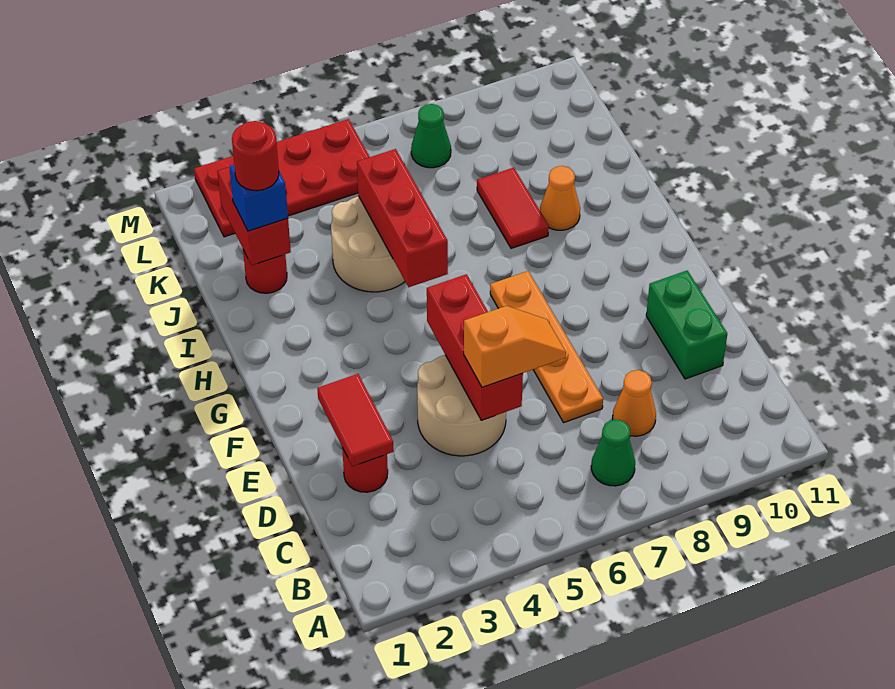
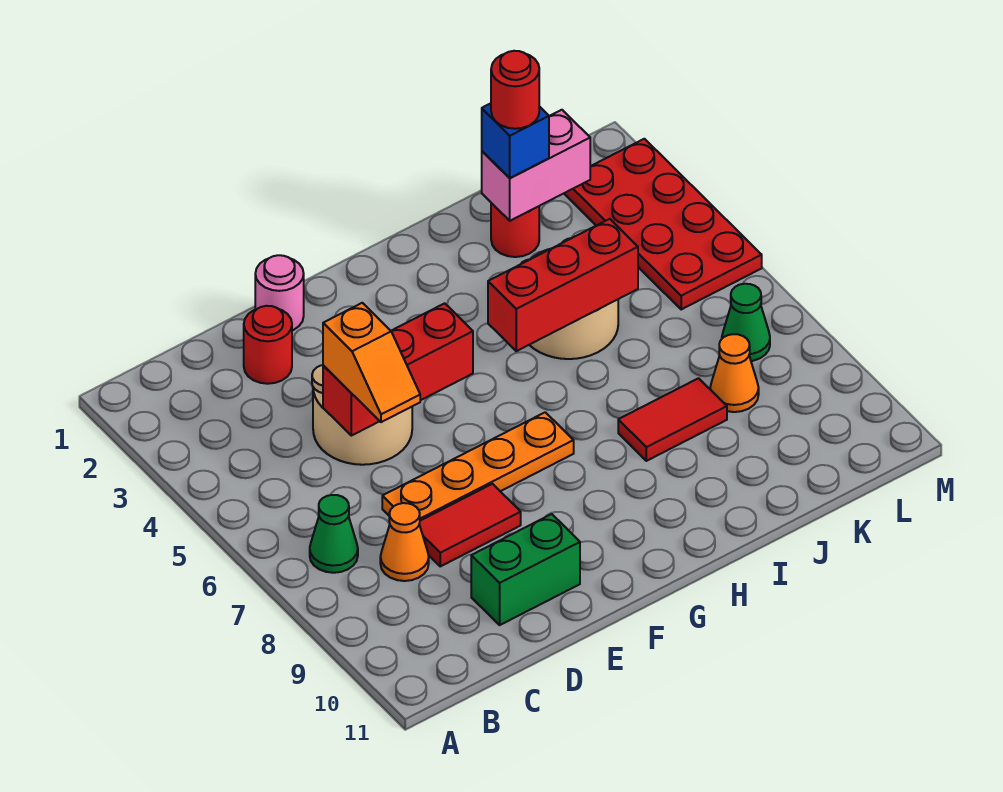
red tile D2:E2 level 2 -> red tile D8:E8 level 1
none -> pink round brick E1 level 1
orange cone I9 level 1 -> orange cone K8 level 1
red brick J2:K2 level 2 -> pink brick J2:K2 level 2

